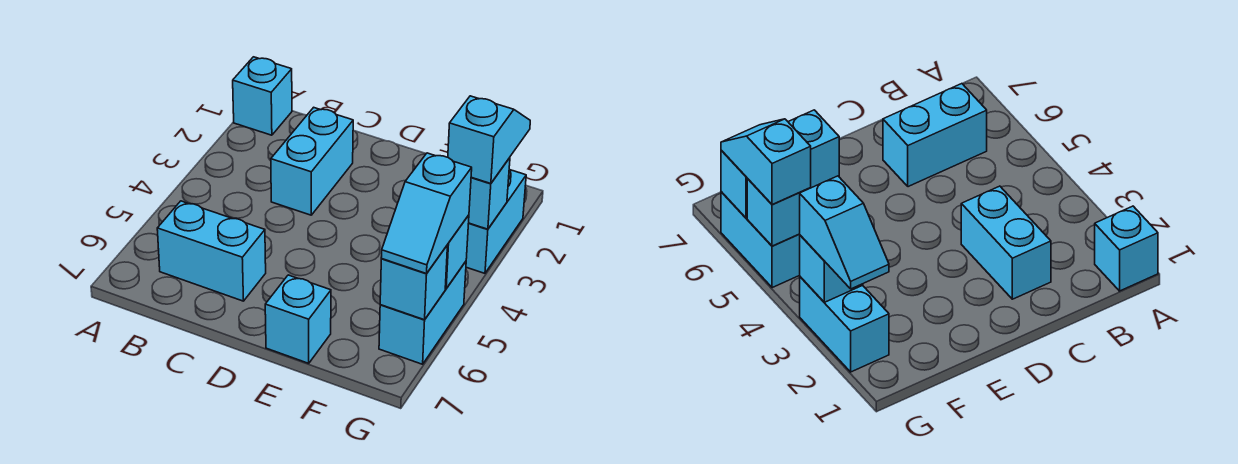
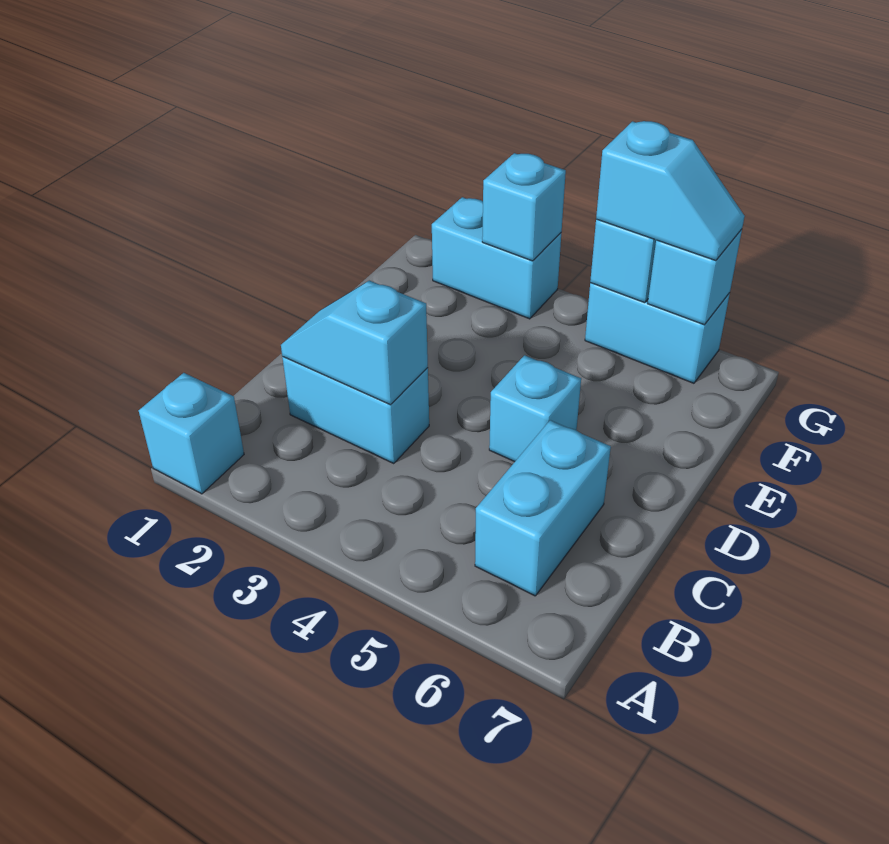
cyan brick E7 level 1 -> cyan brick D5 level 1
cyan slope G2:G3 level 3 top 3 -> cyan slope C2:C3 level 2 top 3

